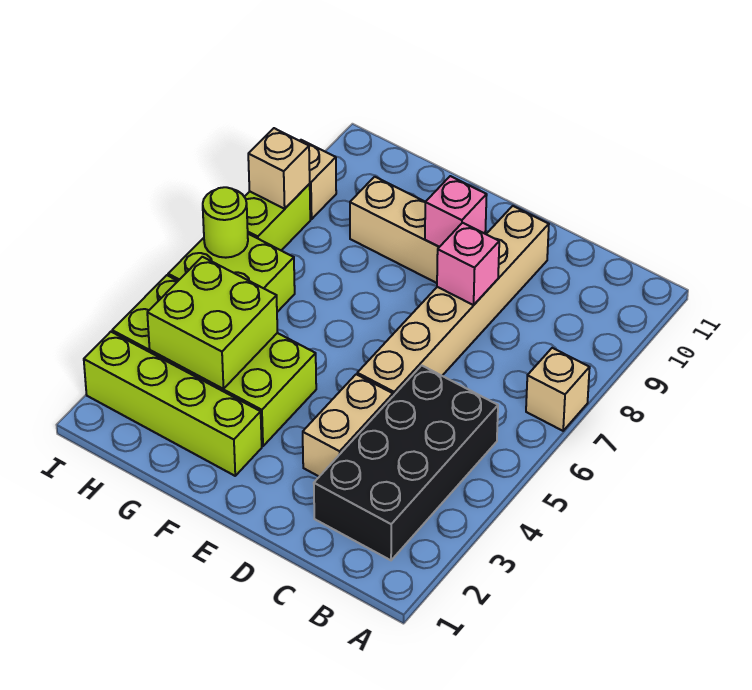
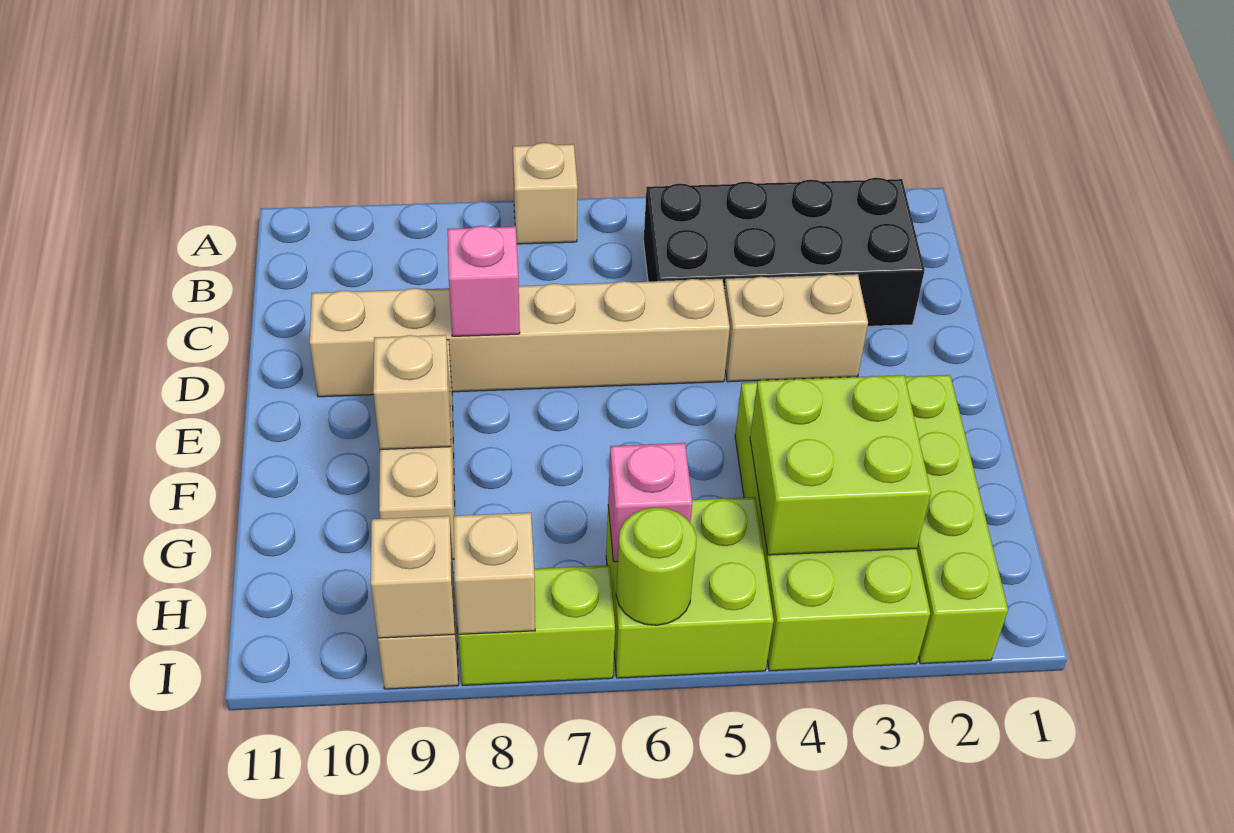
pink brick E9 level 2 -> pink brick H6 level 2
none -> tan brick F9 level 2
none -> tan brick I9 level 2

